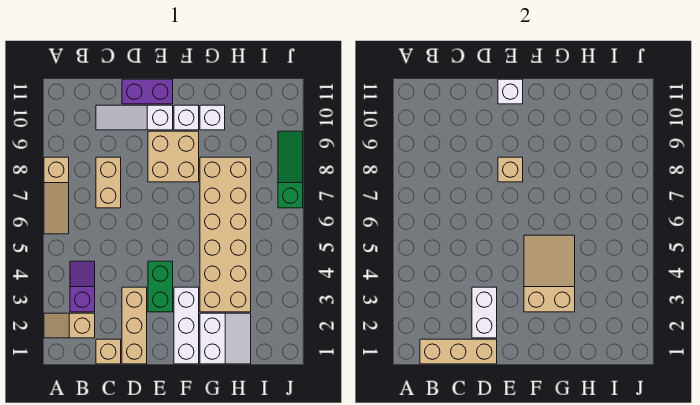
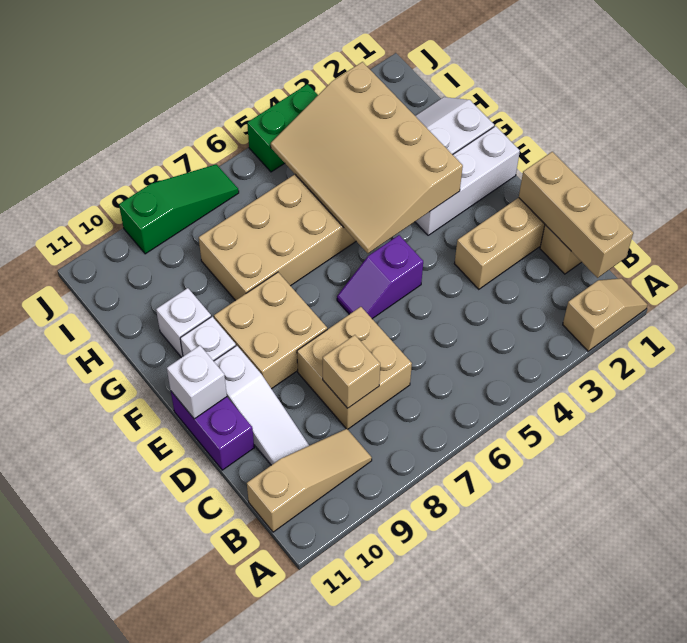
tan slope A2:B2 level 1 top B -> tan slope A1:A2 level 1 top 2
tan slope A6:A8 level 1 top 8 -> tan slope B9:B11 level 1 top 11
purple slope B3:B4 level 1 top 3 -> purple slope E5:E6 level 1 top 5
tan brick C7:C8 level 1 -> tan brick C7:D8 level 1
white brick D2:D3 level 2 -> none
green brick E3:E4 level 1 -> green brick J4:J5 level 1
tan brick E8 level 2 -> tan brick C8 level 2
tan slope F3:G5 level 2 top 3 -> tan slope F3:I5 level 2 top 3
green slope J7:J9 level 1 top 7 -> green slope J7:J9 level 1 top 9

